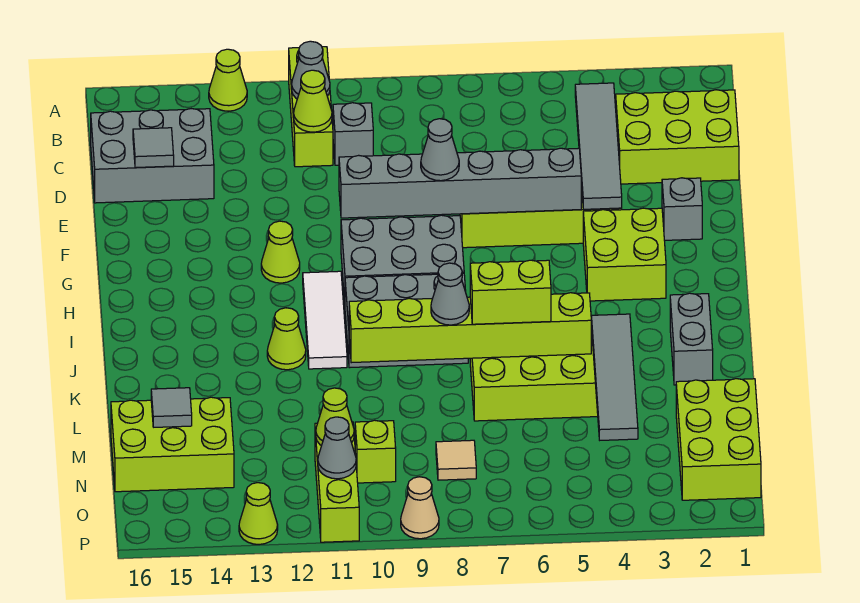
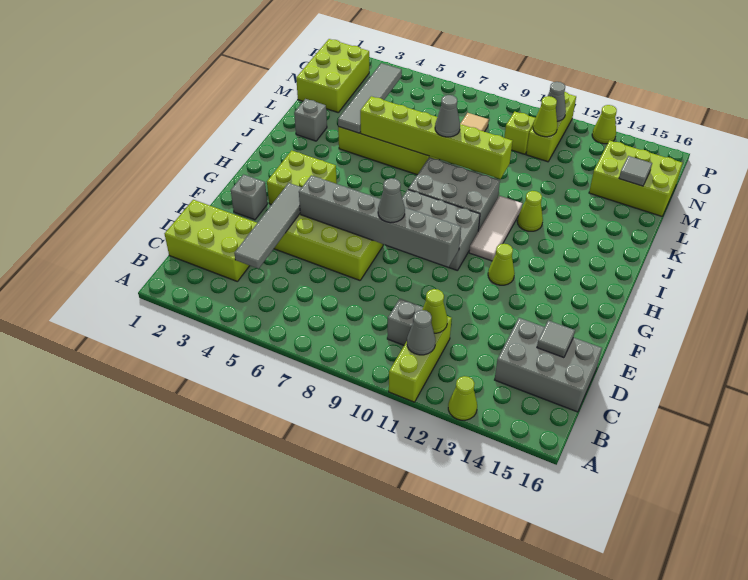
grey brick J2:K2 level 1 -> grey brick K2 level 1
lime brick K6:K7 level 3 -> none
tan cone P9 level 1 -> none

